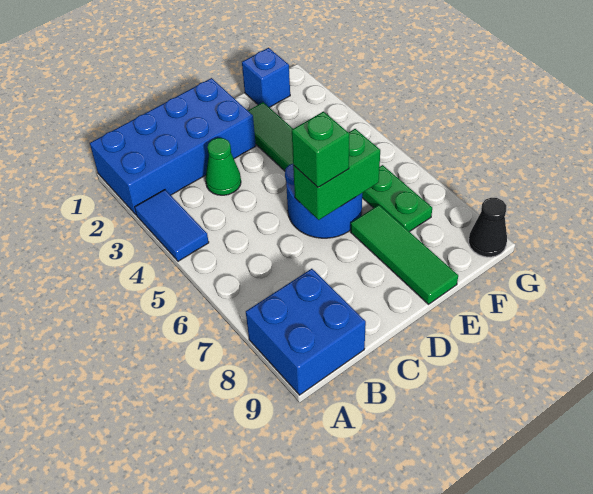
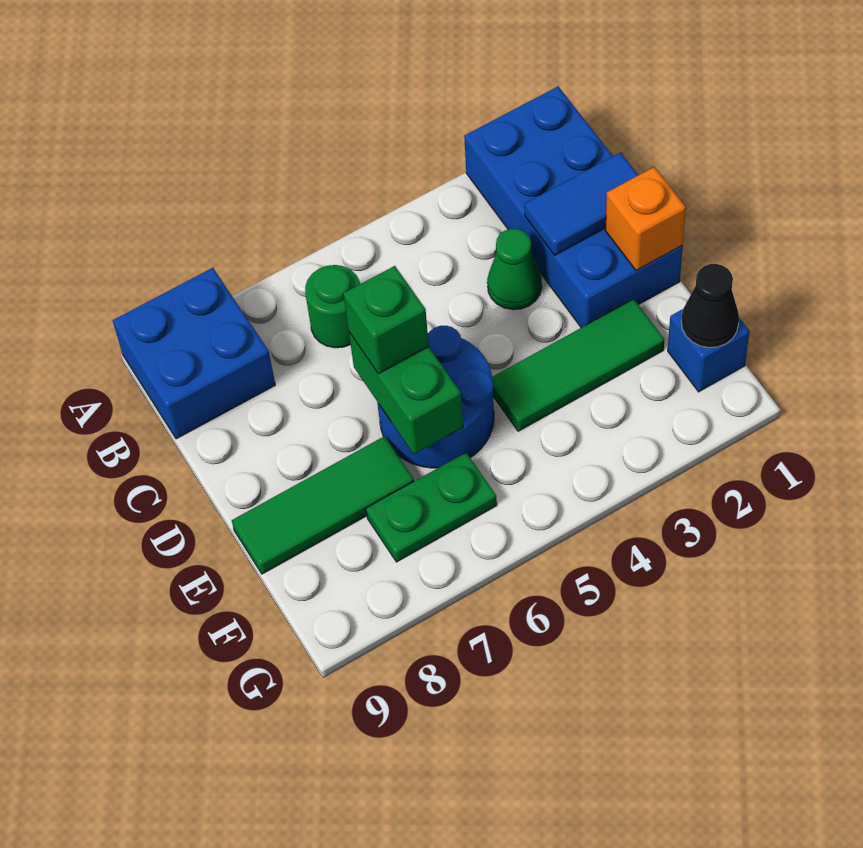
blue tile A3:A4 level 1 -> blue tile C1:C2 level 2
none -> green round brick B6 level 1
none -> orange brick D1 level 2
black cone G9 level 1 -> black cone F1 level 2

